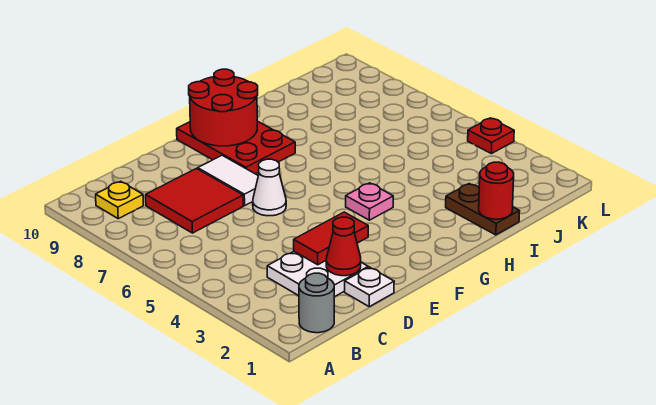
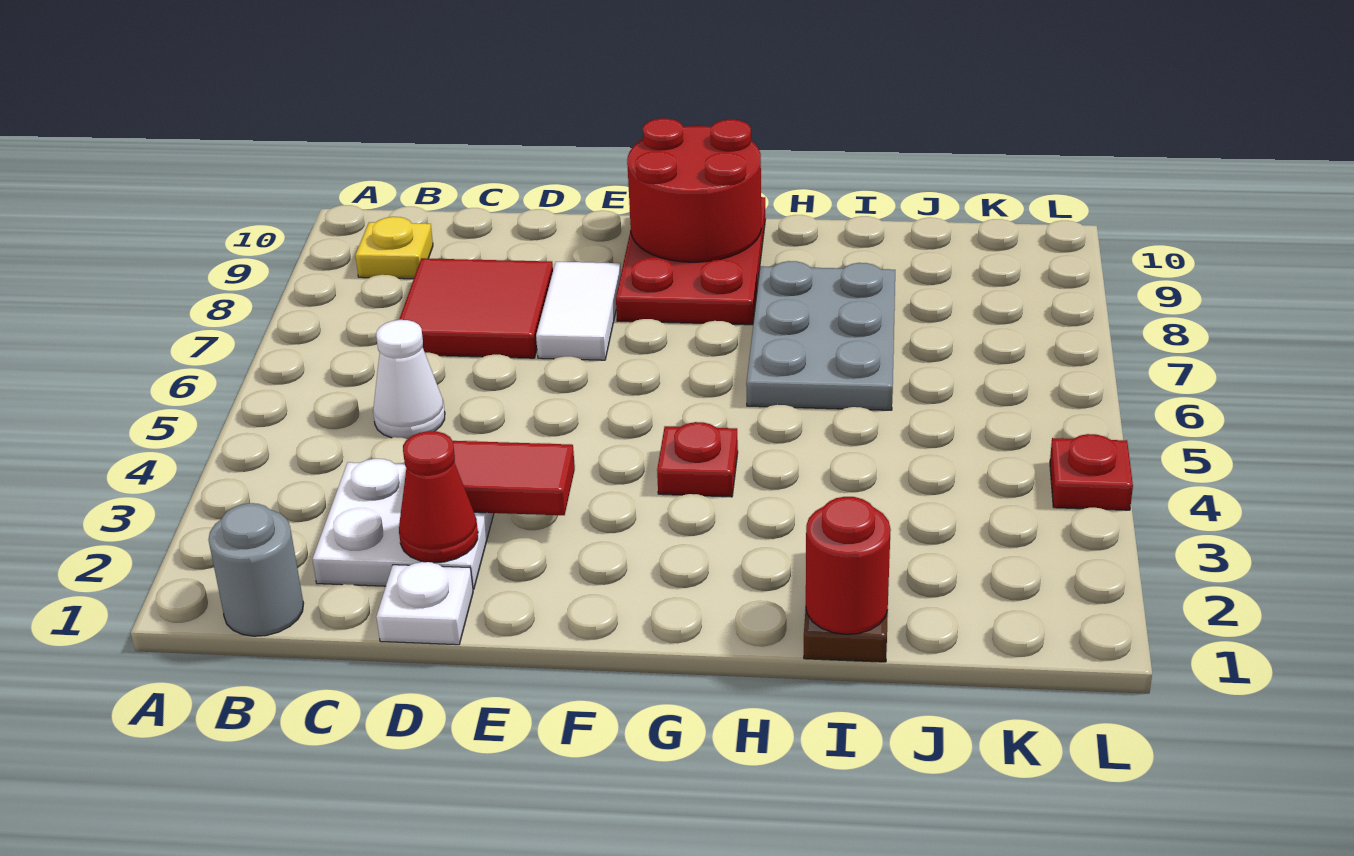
white cone E6 level 1 -> white cone C5 level 1
pink plate G4 level 1 -> red plate G4 level 1
none -> grey plate H6:I8 level 1

